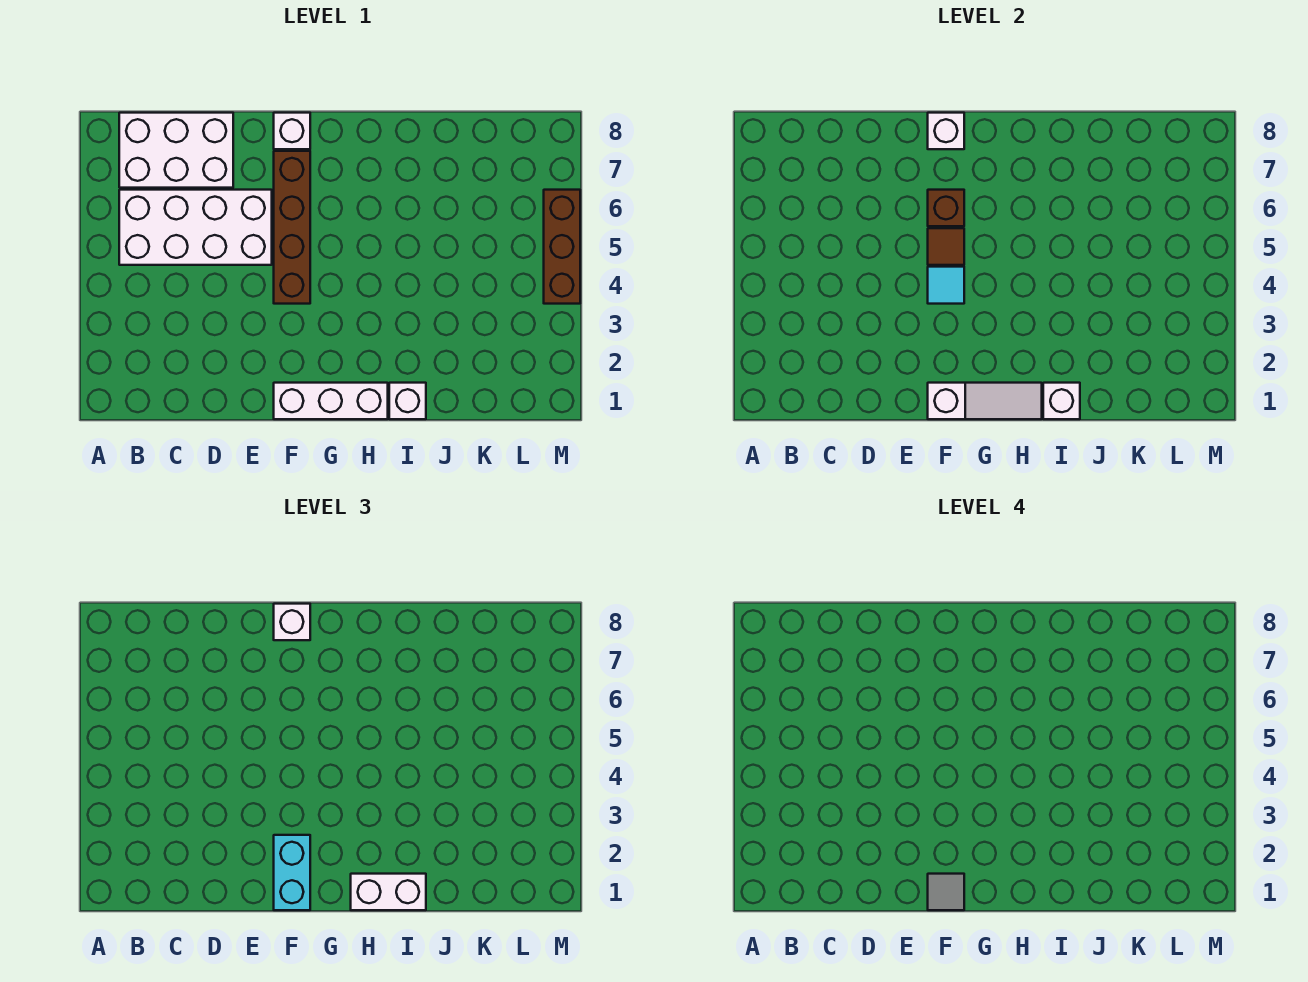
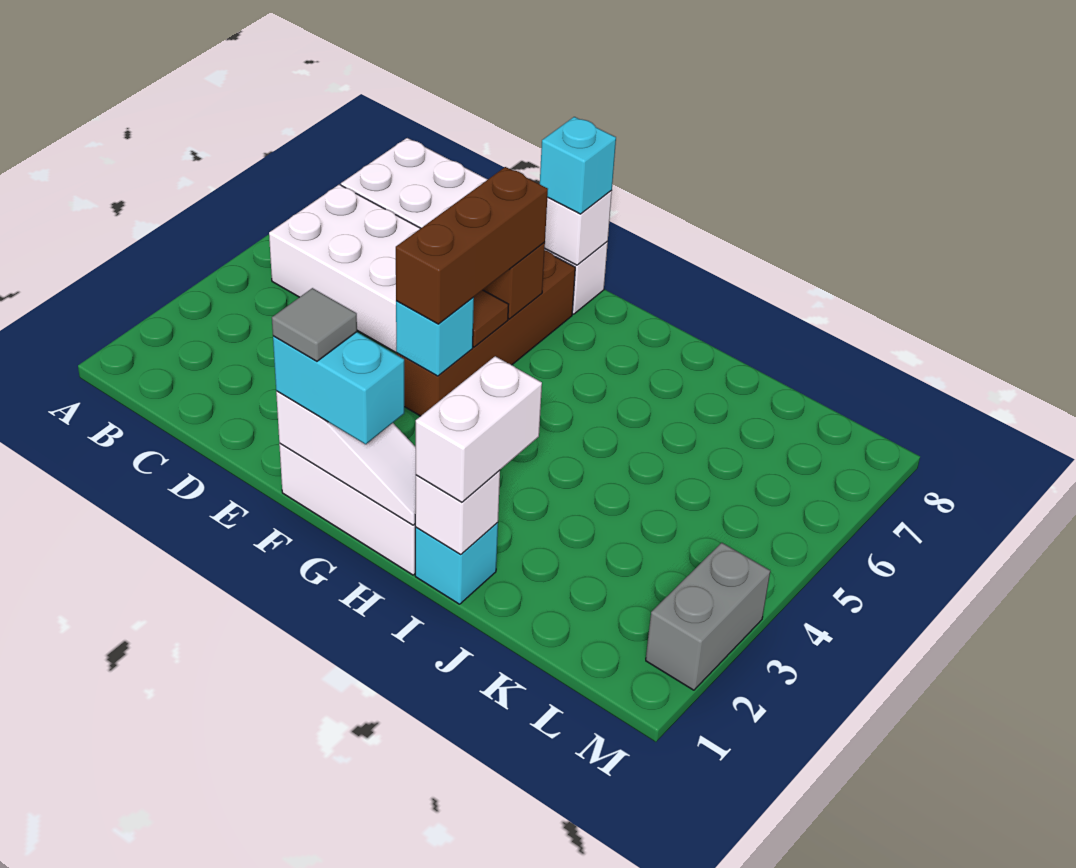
cyan brick F1:F2 level 3 -> cyan brick F1:G1 level 3
cyan tile F4 level 2 -> cyan brick F4 level 2
white brick F8 level 3 -> cyan brick F8 level 3
white brick H1:I1 level 3 -> white brick I1:I2 level 3
white brick I1 level 1 -> cyan brick I1 level 1
none -> grey brick M2:M3 level 1
brown brick M4:M6 level 1 -> brown brick F4:F6 level 3

